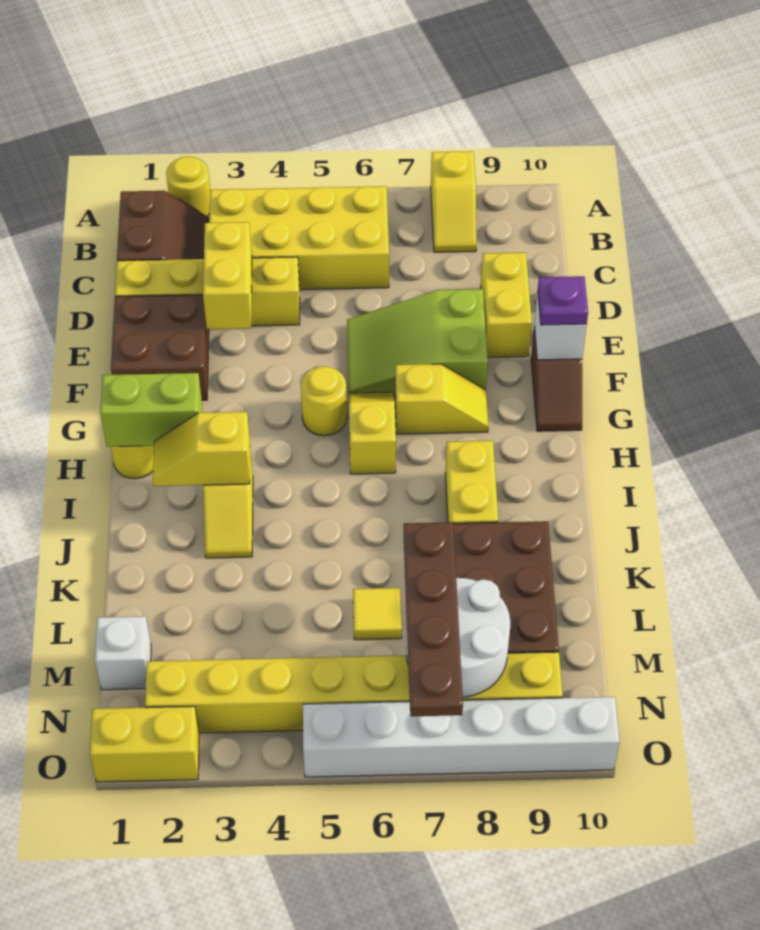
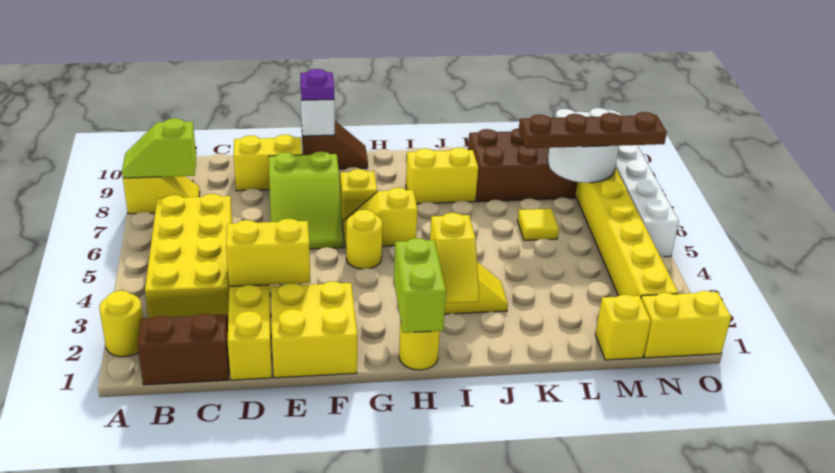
none -> lime slope A8:B8 level 2 top B
brown brick E1:F2 level 1 -> yellow brick E1:F2 level 1
white brick M1 level 1 -> yellow brick M1 level 1
yellow brick O1:O2 level 1 -> yellow brick N1:O1 level 1

